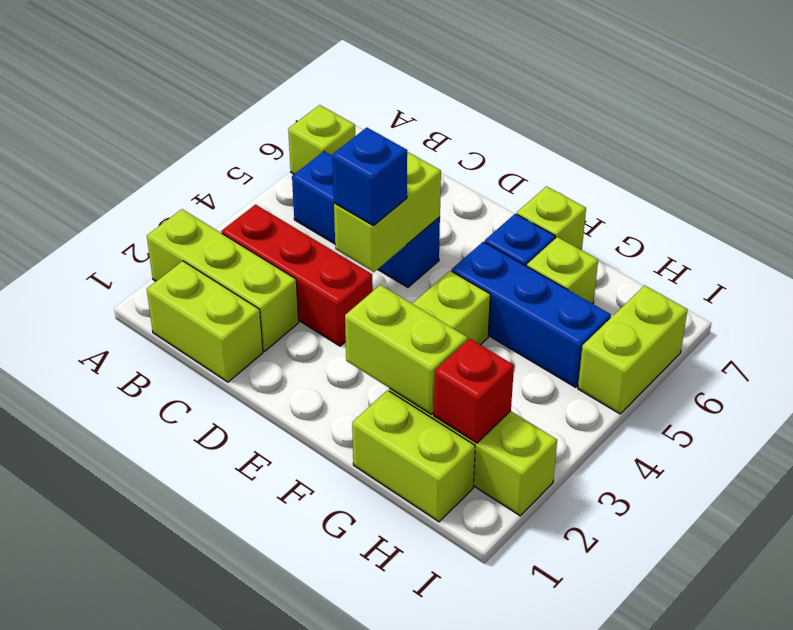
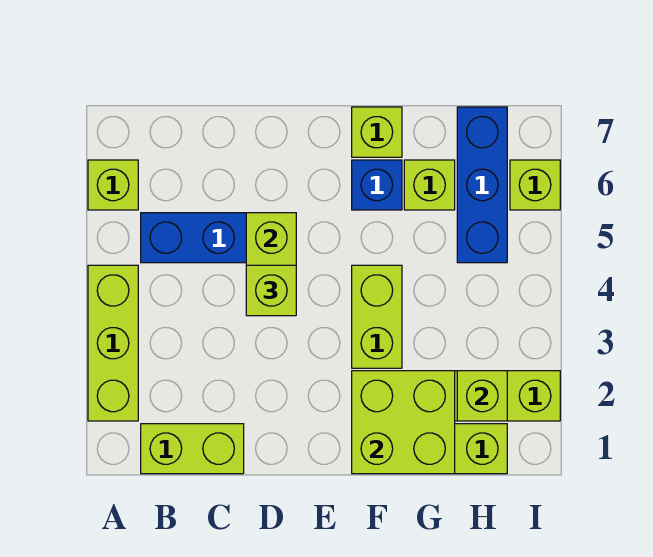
lime brick A2:C2 level 1 -> lime brick A2:A4 level 1
red brick B3:D3 level 1 -> none
blue brick D4 level 3 -> lime brick D4 level 3
lime brick F2:G2 level 2 -> lime brick F1:G2 level 2
blue brick F5:H5 level 1 -> blue brick H5:H7 level 1
red brick H2 level 2 -> lime brick H2 level 2
lime brick I5:I6 level 1 -> lime brick I6 level 1

